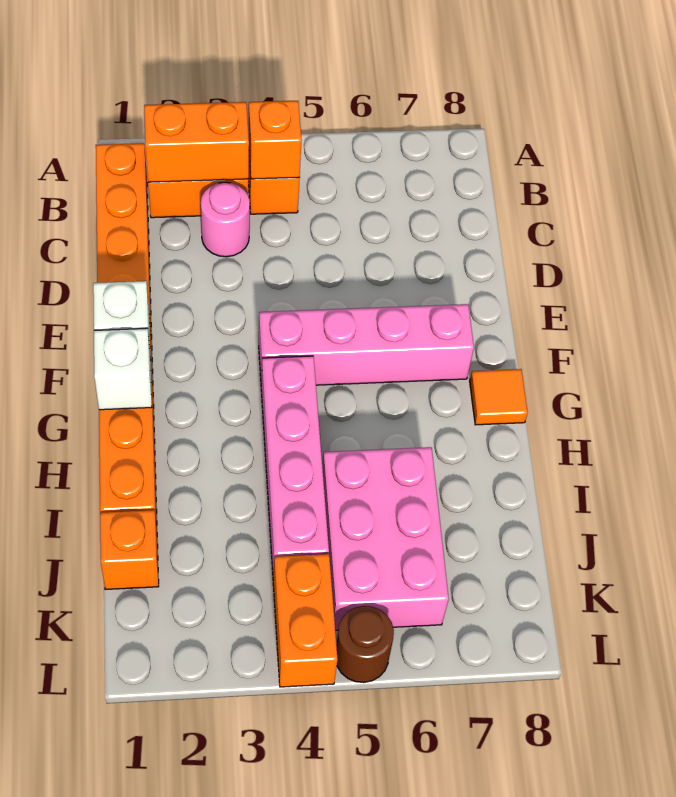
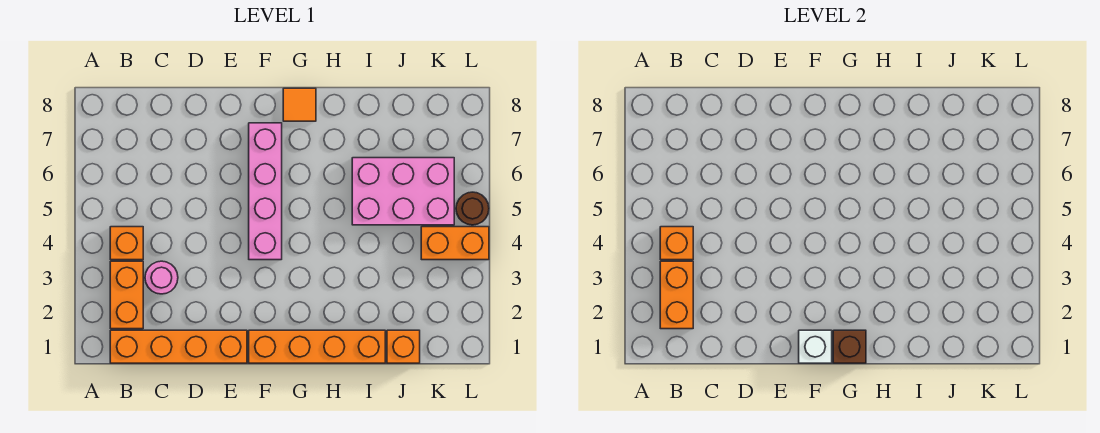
white brick G1 level 2 -> brown brick G1 level 2
pink brick G4:J4 level 1 -> none

